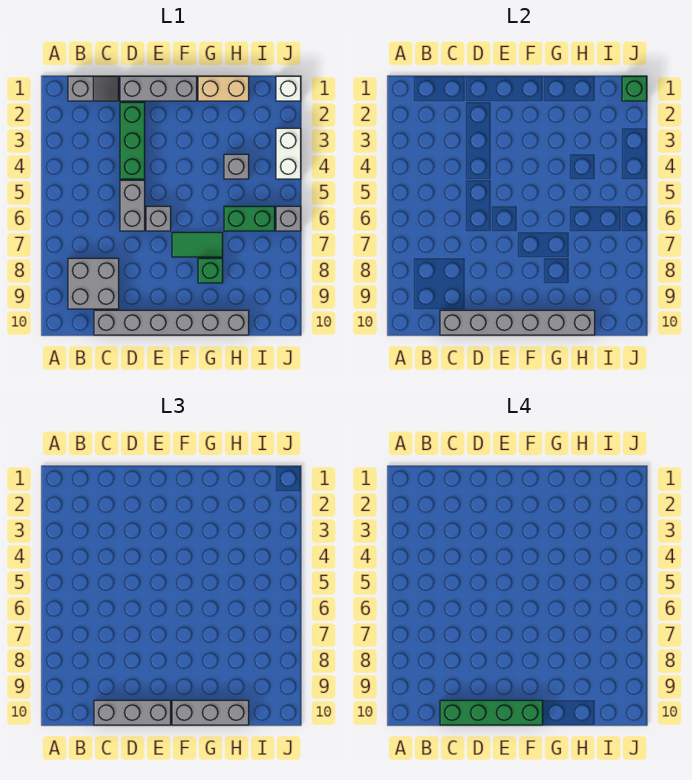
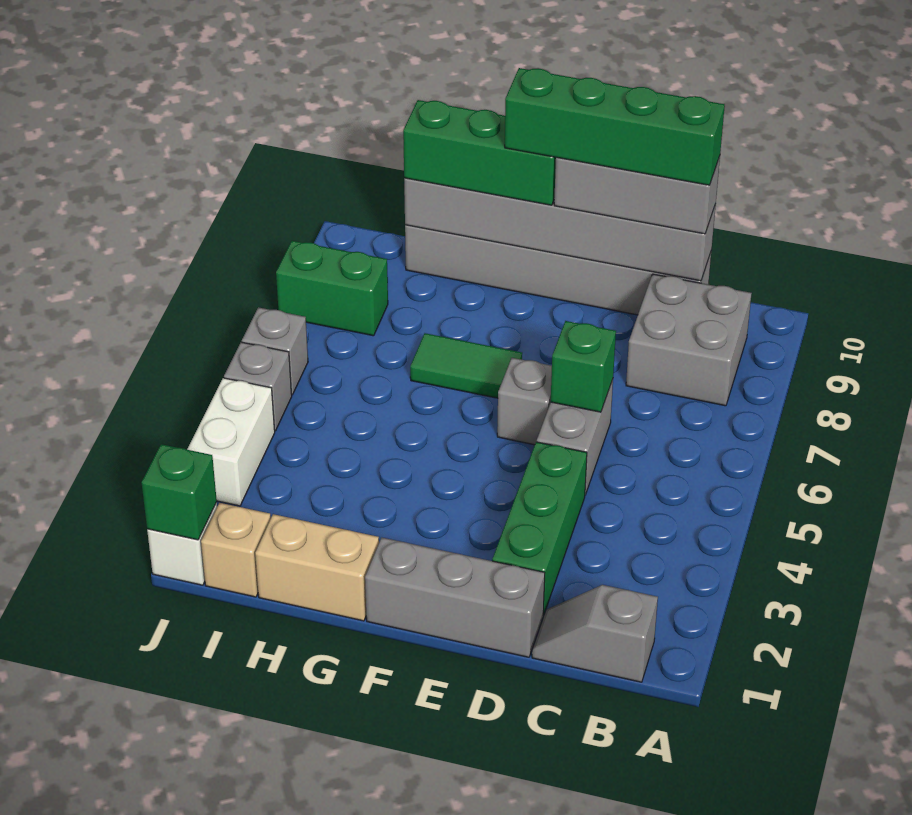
grey brick F10:H10 level 3 -> green brick F10:H10 level 3
green brick G8 level 1 -> green brick D6 level 2
grey brick H4 level 1 -> grey brick J5 level 1
green brick H6:I6 level 1 -> green brick I8:J8 level 1
none -> tan brick I1 level 1

